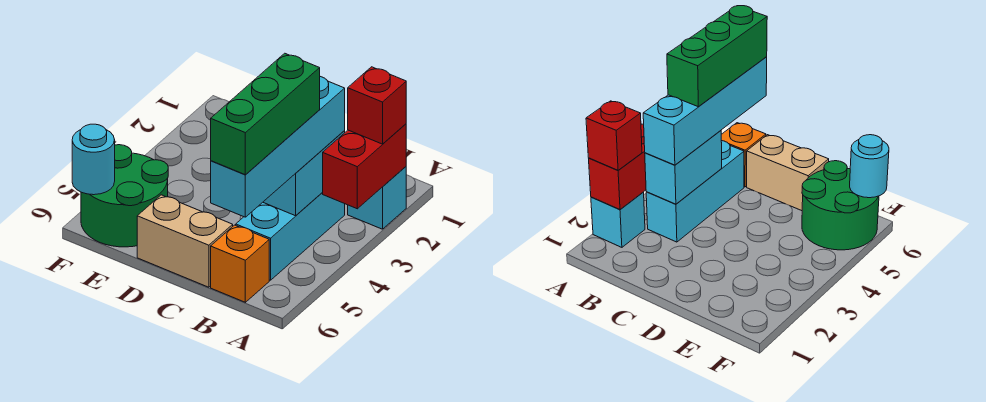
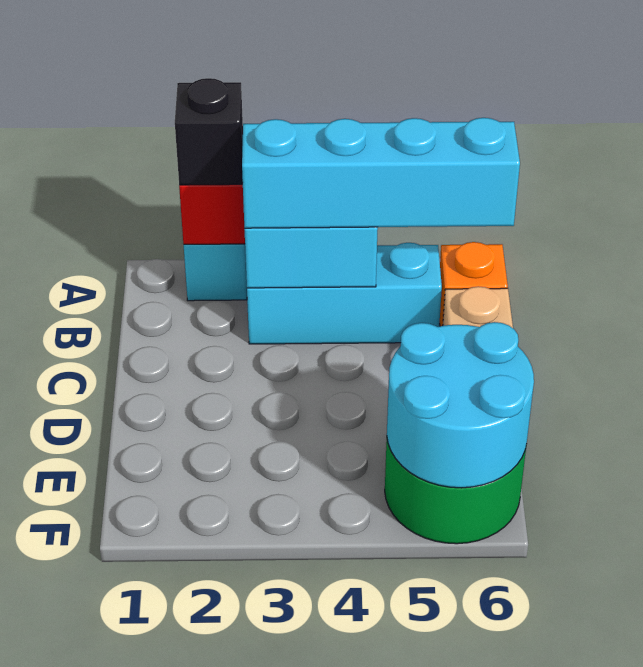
red brick A2 level 3 -> black brick A2 level 3
green brick B4:B6 level 4 -> none
cyan round brick F6 level 2 -> cyan round brick E5:F6 level 2

